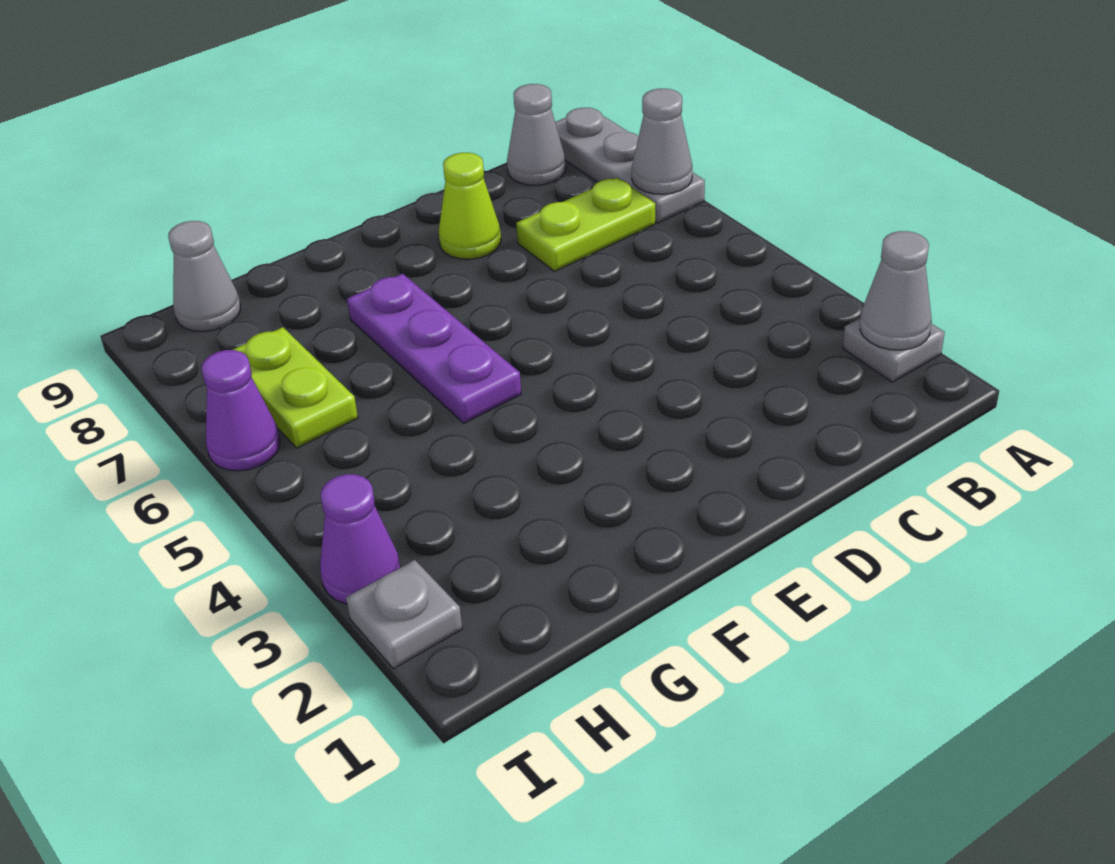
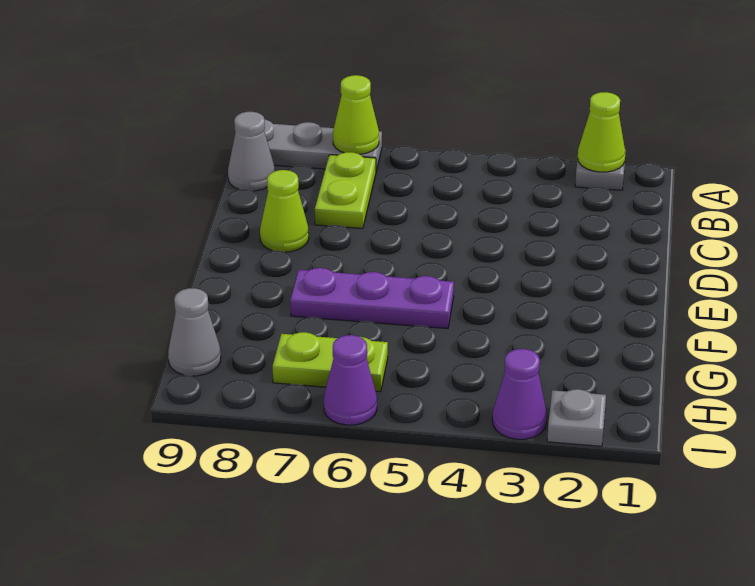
grey cone A2 level 2 -> lime cone A2 level 2
grey cone A7 level 2 -> lime cone A7 level 2

